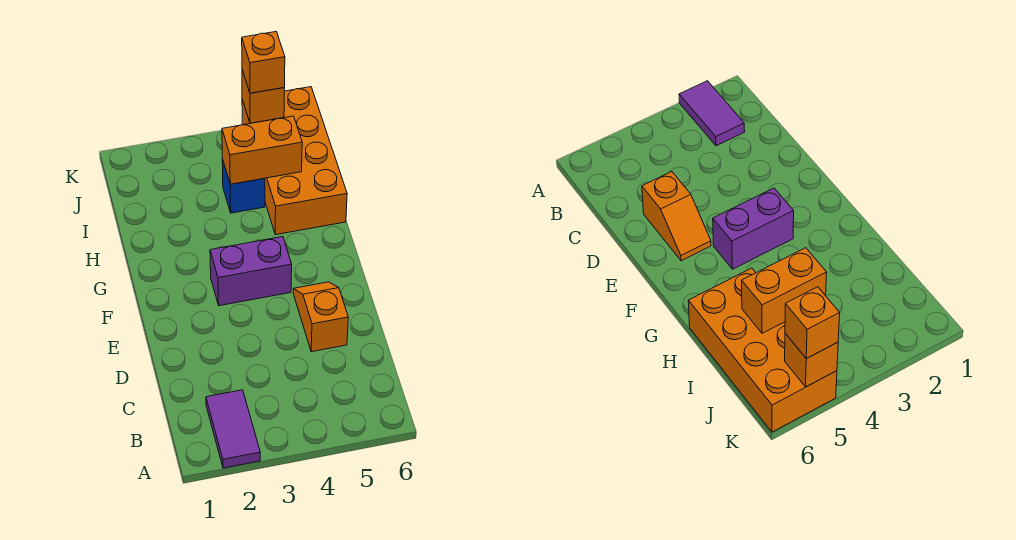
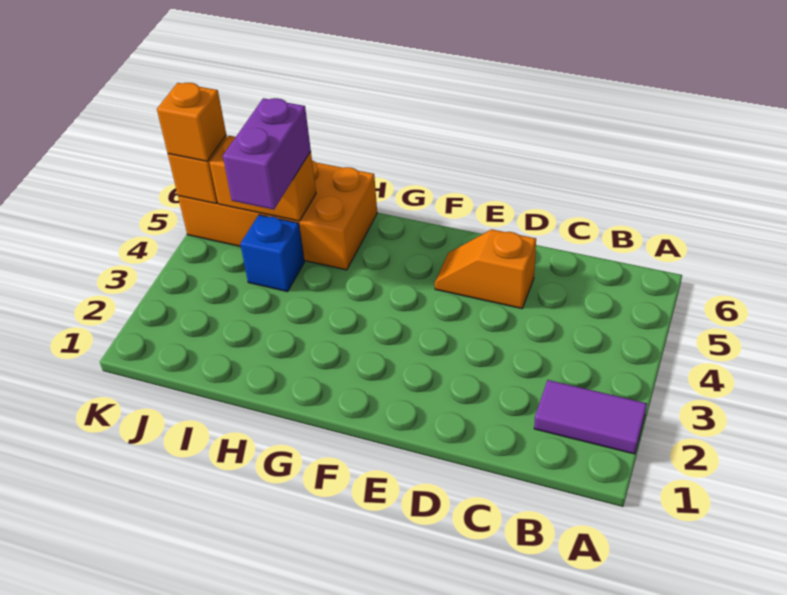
purple brick F3:F4 level 1 -> purple brick I4:I5 level 3
orange brick I4:I5 level 2 -> orange brick I5:J5 level 2

